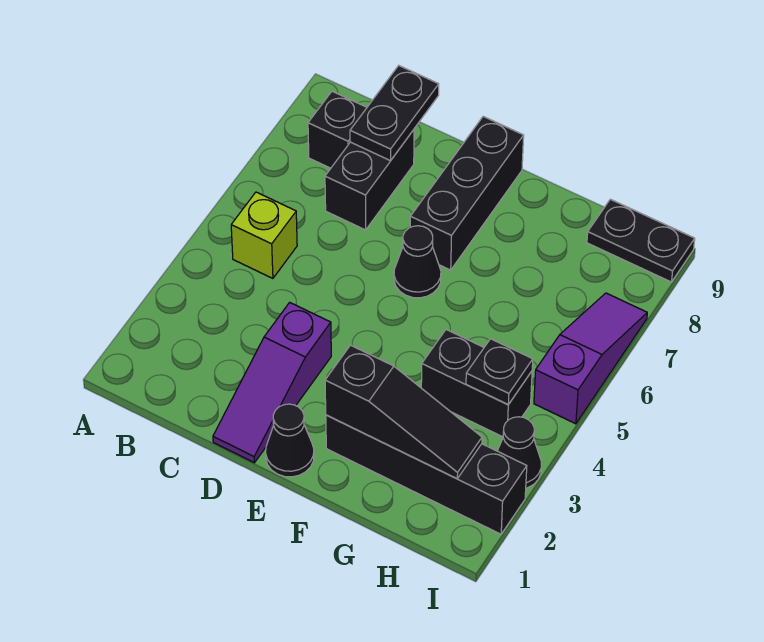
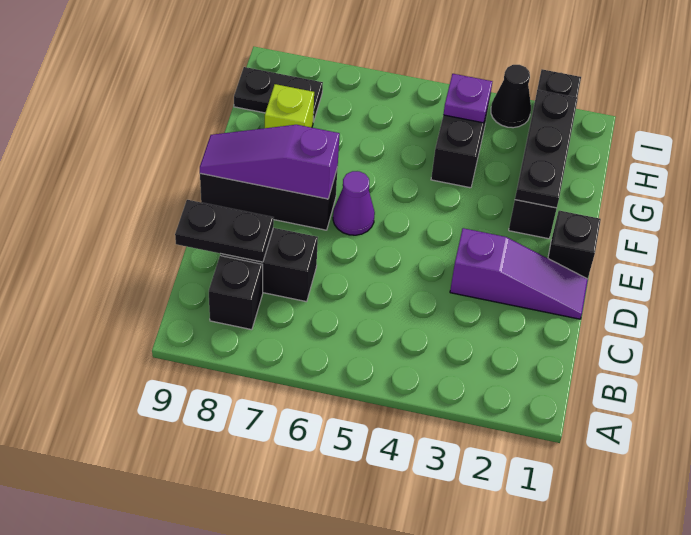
lime brick B5 level 1 -> lime brick G8 level 1
black cone E1 level 1 -> black brick E1 level 1
black cone E6 level 1 -> purple cone E6 level 1
black slope F2:H2 level 2 top F -> black plate F2:H2 level 2
black plate H4 level 2 -> purple plate H4 level 2
black plate H9:I9 level 1 -> black plate H8:H9 level 1
purple slope I5:I7 level 1 top 5 -> purple slope E7:E9 level 2 top 7

